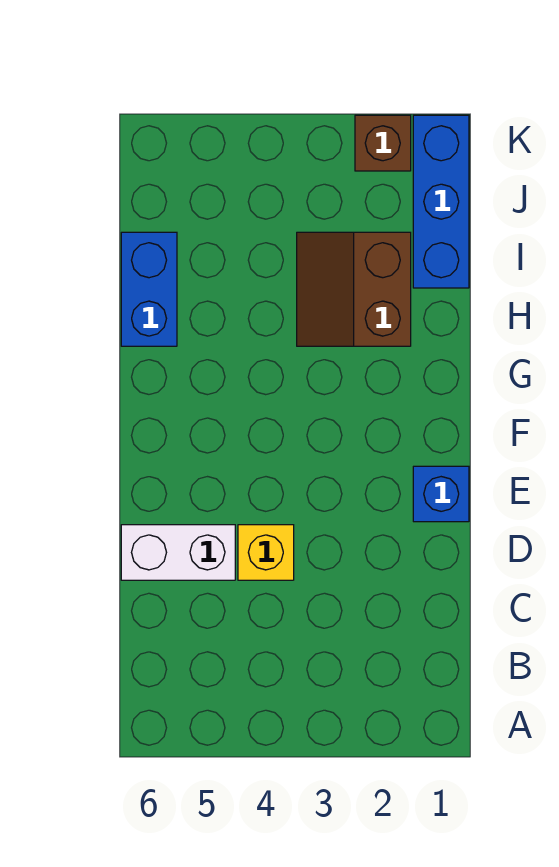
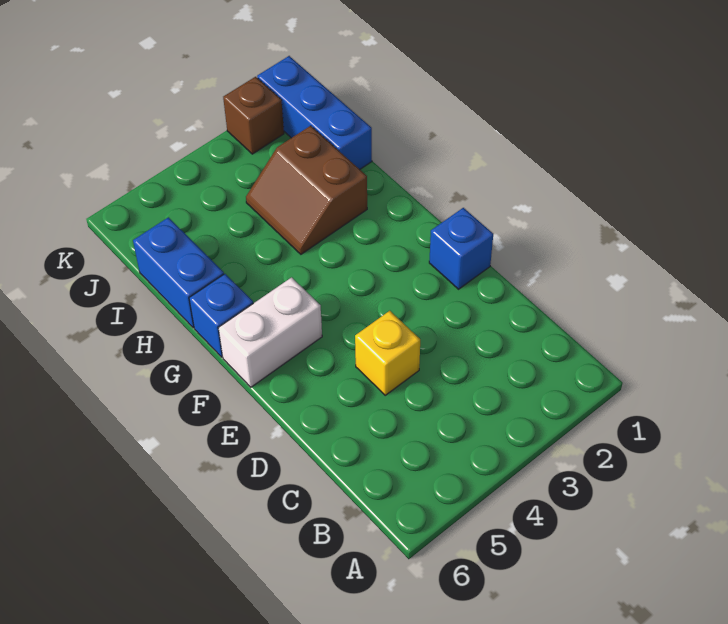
white brick D5:D6 level 1 -> white brick F5:F6 level 1
none -> blue brick G6 level 1

